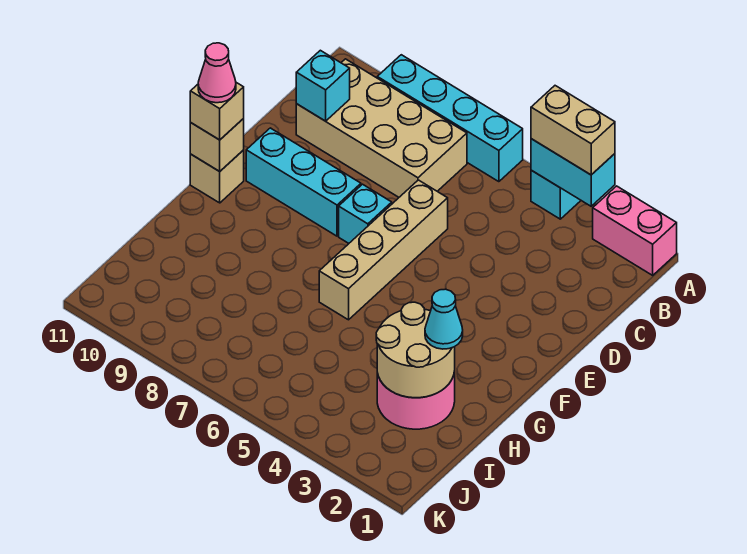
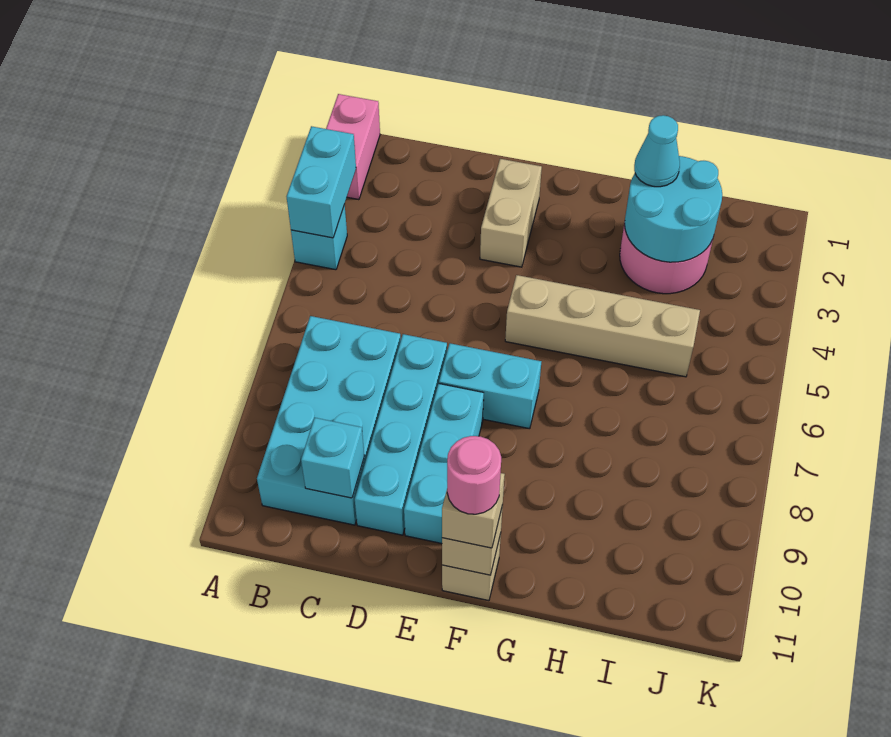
tan brick A3:A4 level 3 -> tan brick E2:E3 level 1
cyan brick A6:A9 level 1 -> cyan brick D7:D10 level 1
tan brick B7:C10 level 1 -> cyan brick B7:C10 level 1
tan brick D6:G6 level 1 -> tan brick F5:I5 level 1
cyan brick E7 level 1 -> cyan brick E7:F7 level 1
pink cone F11 level 4 -> pink round brick F11 level 4
tan round brick H2:I3 level 2 -> cyan round brick H2:I3 level 2

